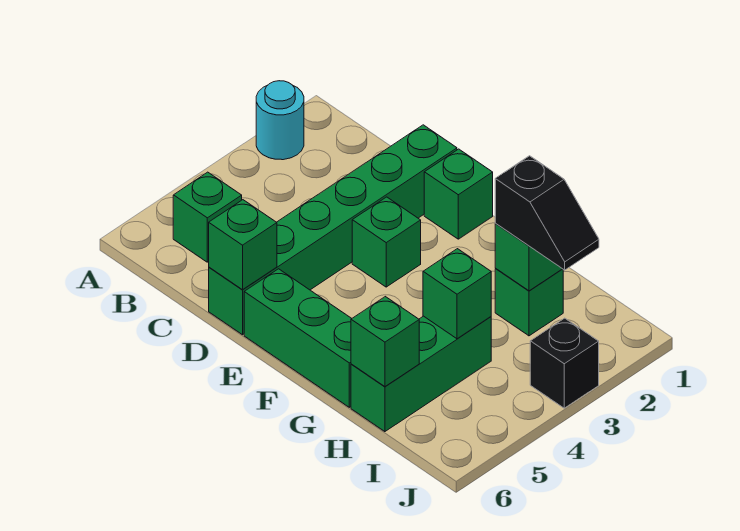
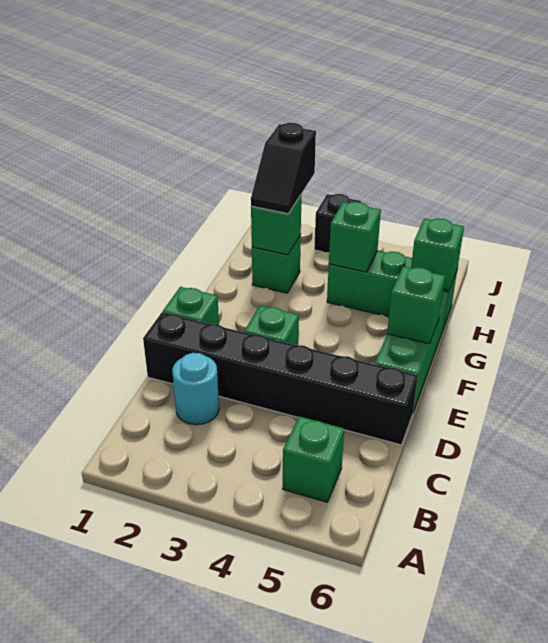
cyan round brick A2 level 1 -> cyan round brick C2 level 1
green brick D1:D6 level 1 -> black brick D1:D6 level 1
green brick D6 level 2 -> green brick F6 level 2
black slope H2:I2 level 3 top H -> black slope H2:I2 level 3 top I

